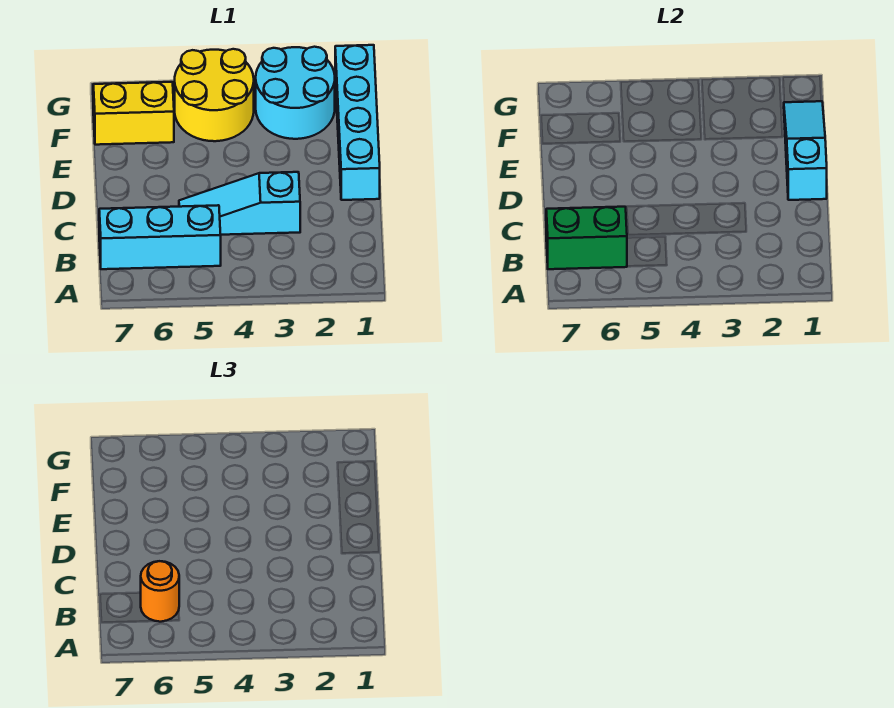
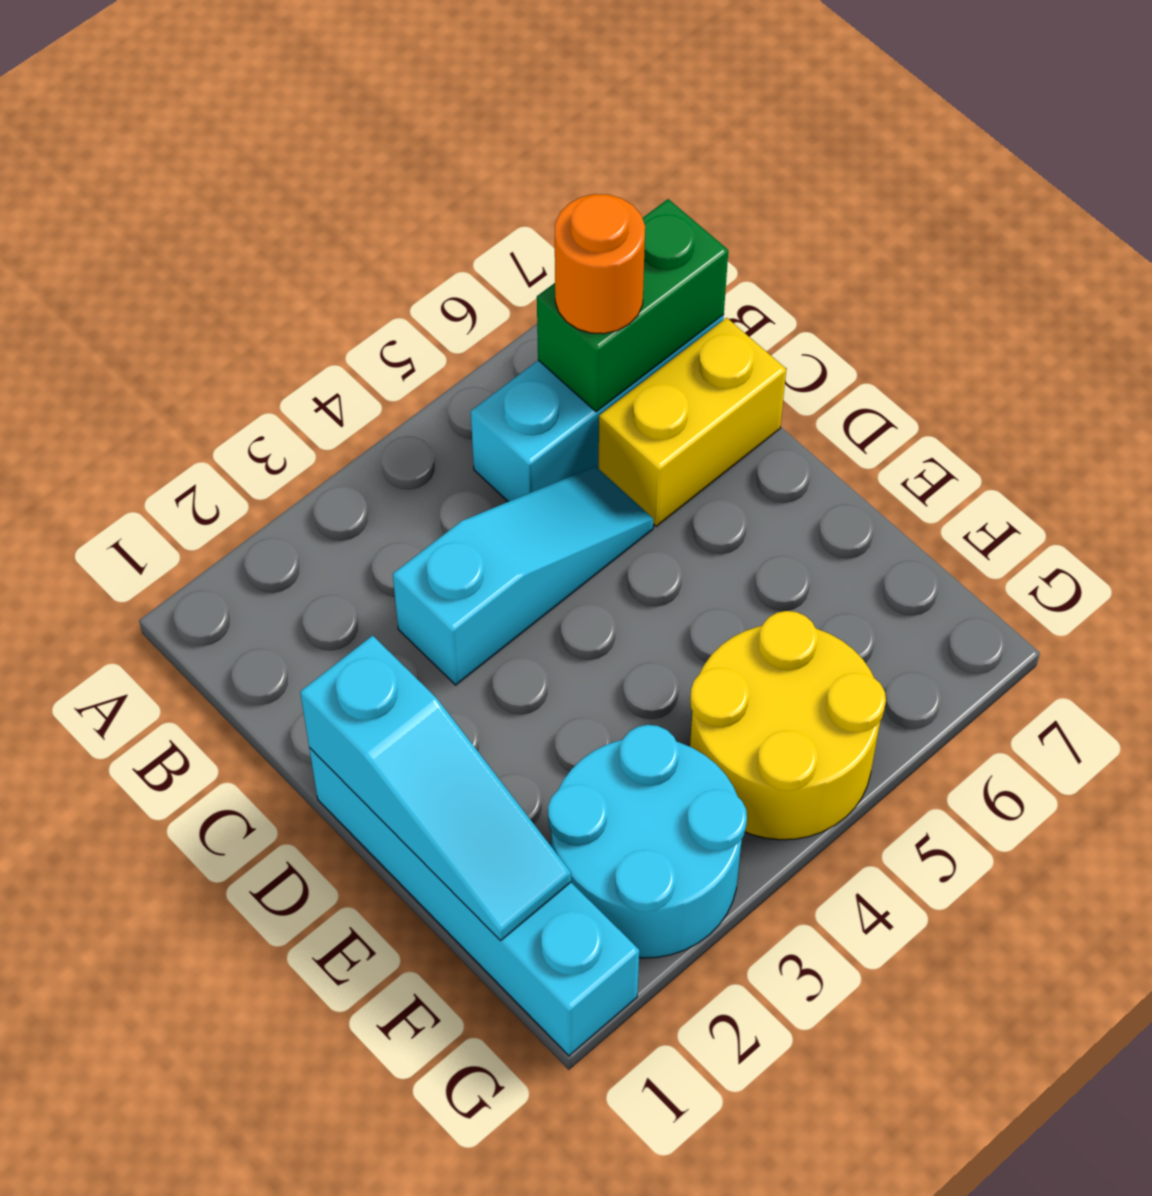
yellow brick F6:F7 level 1 -> yellow brick C6:C7 level 1

